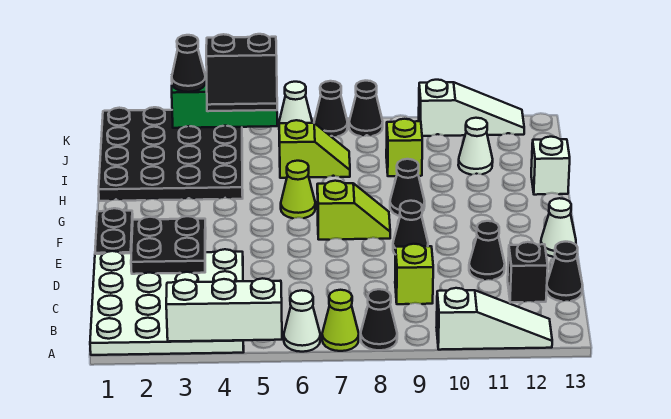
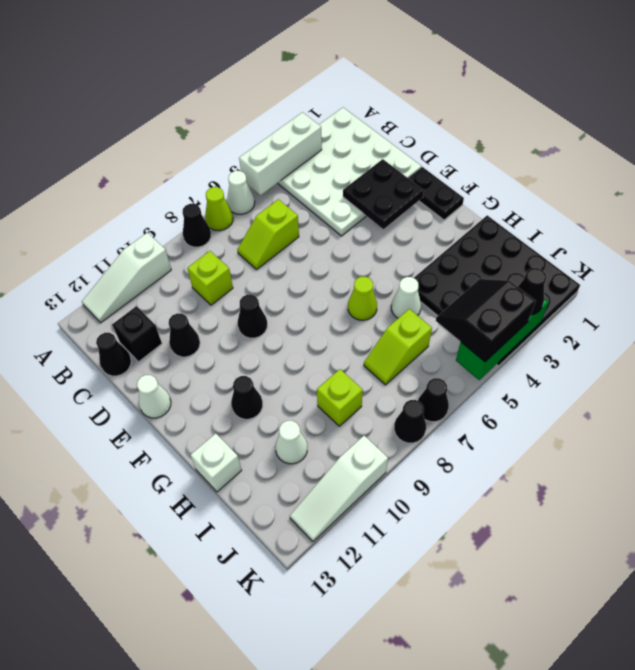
lime slope F7:F8 level 1 top 7 -> lime slope C6:C7 level 1 top 6
black cone G9 level 1 -> black cone G11 level 1
white cone K6 level 1 -> white cone H5 level 1

